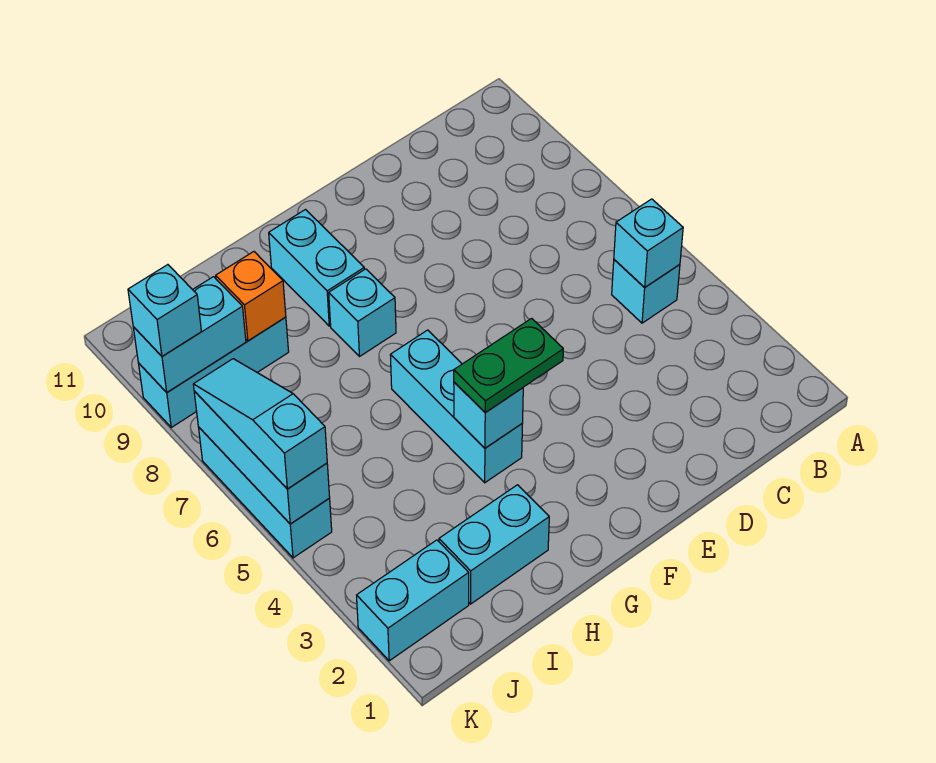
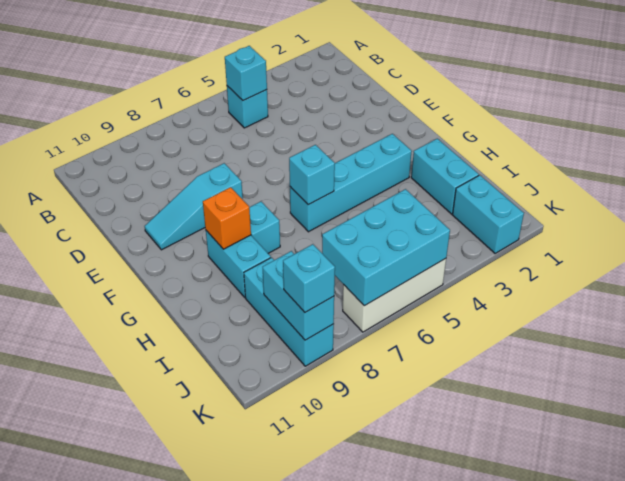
green plate F4:G4 level 3 -> none
cyan brick G4:G6 level 1 -> cyan brick G3:G6 level 1
cyan brick G4 level 2 -> cyan brick G6 level 2
cyan brick G9:G10 level 1 -> cyan brick G9:H9 level 1
orange brick I9 level 2 -> orange brick G9 level 2
cyan brick K5:K7 level 1 -> white brick K5:K7 level 1
cyan brick K5:K7 level 2 -> cyan brick J5:K7 level 2
cyan slope K5:K7 level 3 top 5 -> cyan slope E8:E10 level 1 top 8

